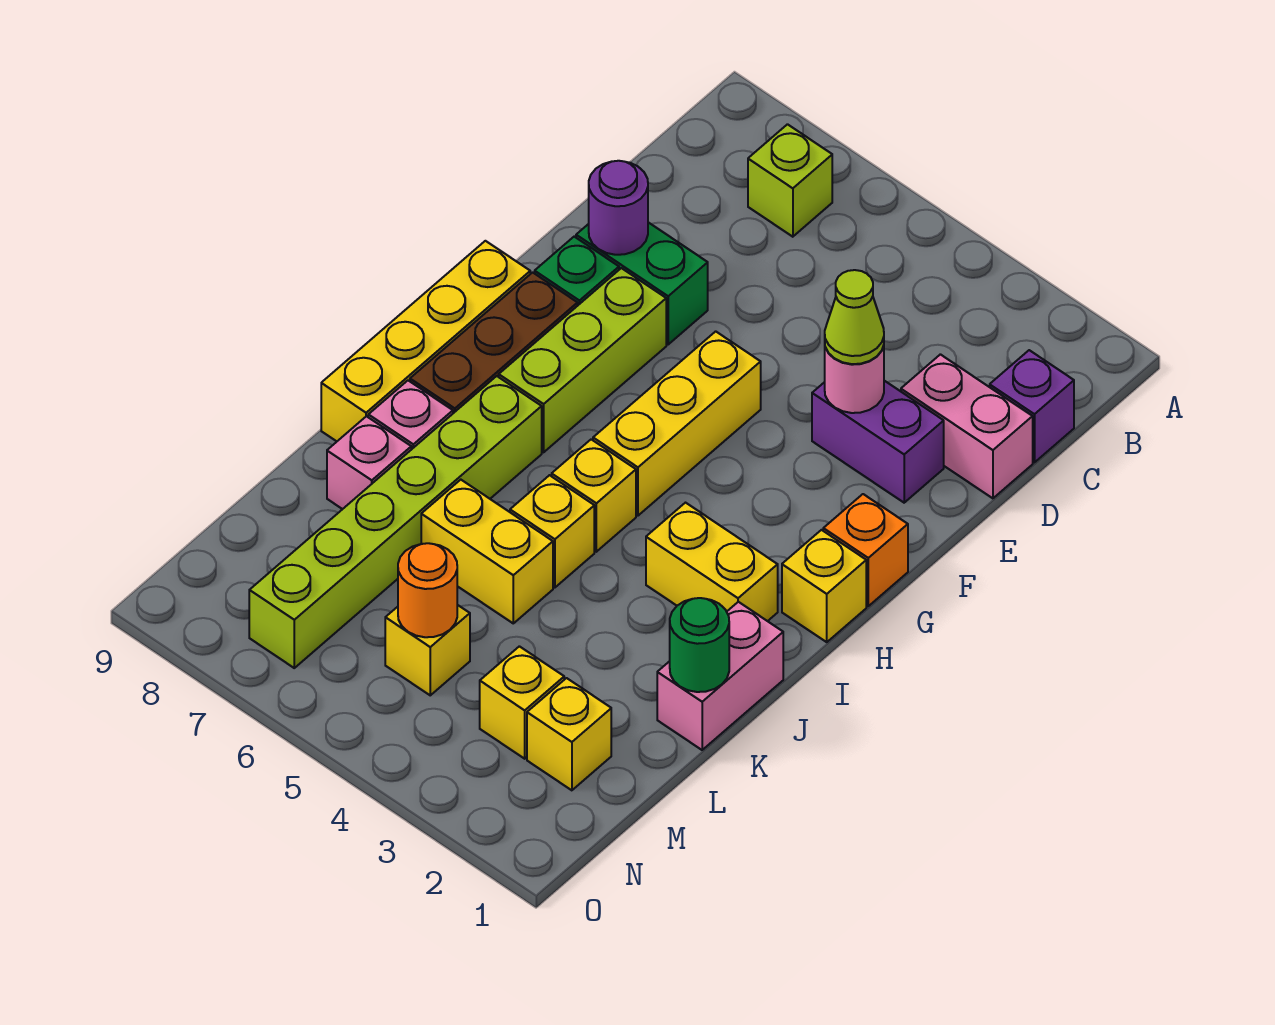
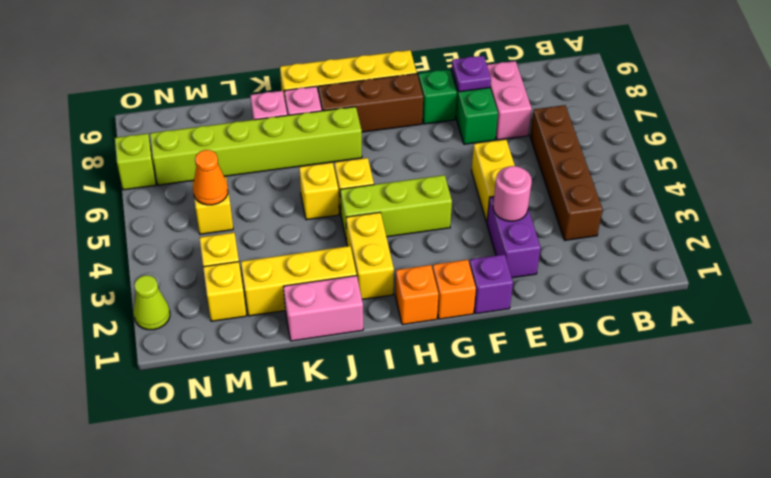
lime brick B7 level 1 -> lime brick O7 level 1
purple brick C1 level 1 -> purple brick F1 level 1
none -> brown brick C3:C6 level 1
pink brick D1:D2 level 1 -> pink brick D7:D8 level 1
lime cone E3 level 3 -> lime cone O2 level 1
purple round brick E8 level 2 -> purple plate E8 level 2
yellow brick F5:H5 level 1 -> yellow brick J2:L2 level 1
lime brick F7:H7 level 1 -> lime brick G4:I4 level 1
yellow brick H1 level 1 -> orange brick H1 level 1
green round brick K1 level 2 -> none
yellow brick K5:K6 level 1 -> yellow brick E4:E5 level 1
orange round brick M5 level 2 -> orange cone M5 level 2

